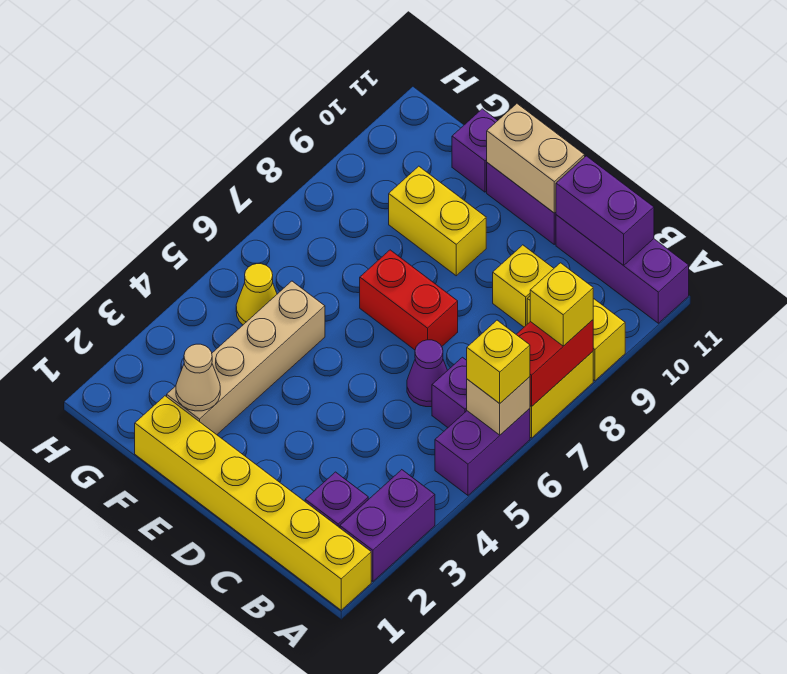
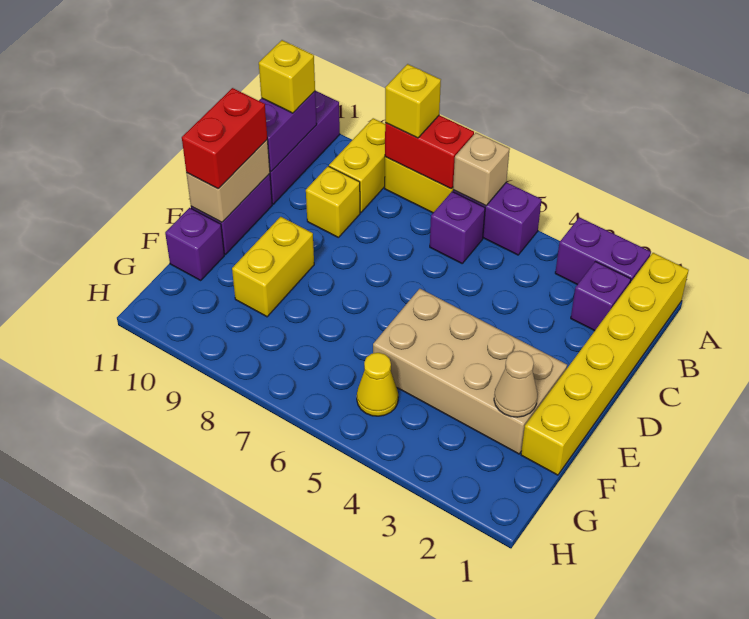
yellow brick A6 level 3 -> yellow brick B11 level 3
purple cone C6 level 1 -> none
red brick D7:E7 level 1 -> red brick D11:E11 level 3
tan brick F2:F5 level 1 -> tan brick E2:F5 level 1

